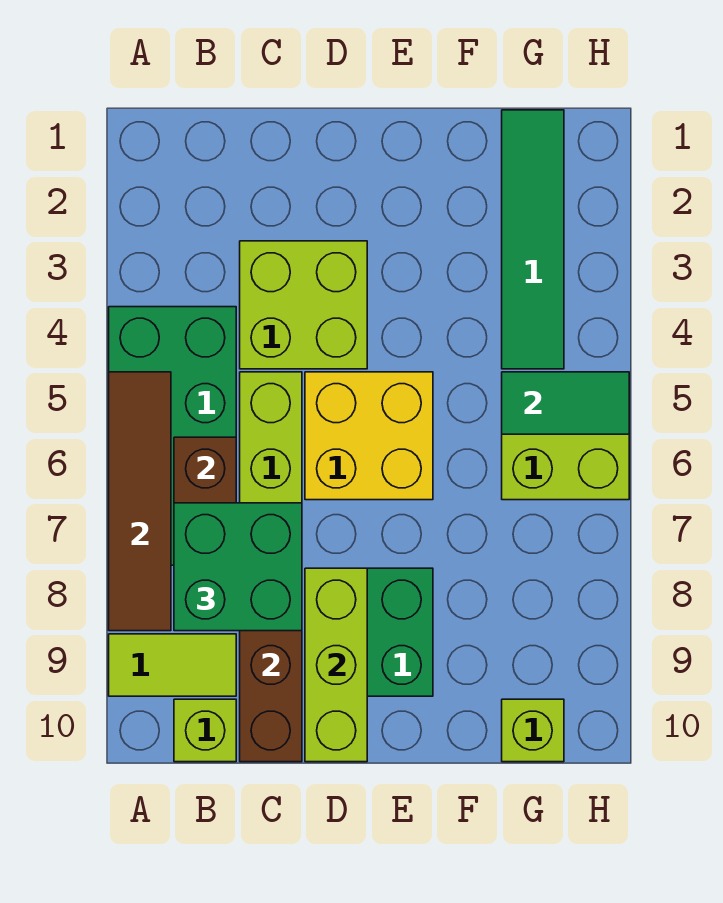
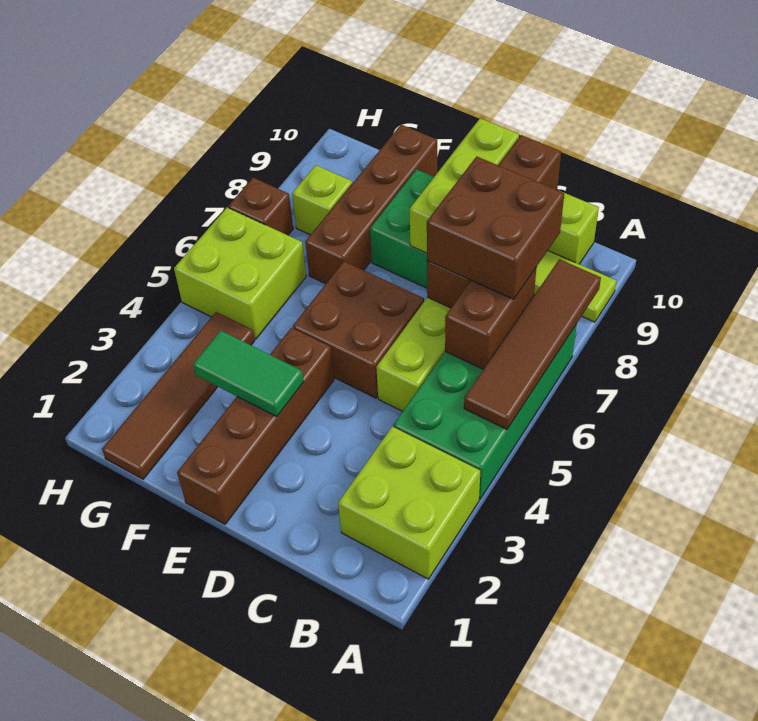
green brick B7:C8 level 3 -> brown brick B7:C8 level 3
lime brick C3:D4 level 1 -> lime brick A2:B3 level 1
yellow brick D5:E6 level 1 -> brown brick D5:E6 level 1
none -> brown brick E1:E4 level 1
none -> brown brick F7:F10 level 1
green tile G1:G4 level 1 -> brown tile G1:G4 level 1
green tile G5:H5 level 2 -> green tile E3:F3 level 2
lime brick G10 level 1 -> lime brick G8 level 1
none -> brown brick H7 level 1

